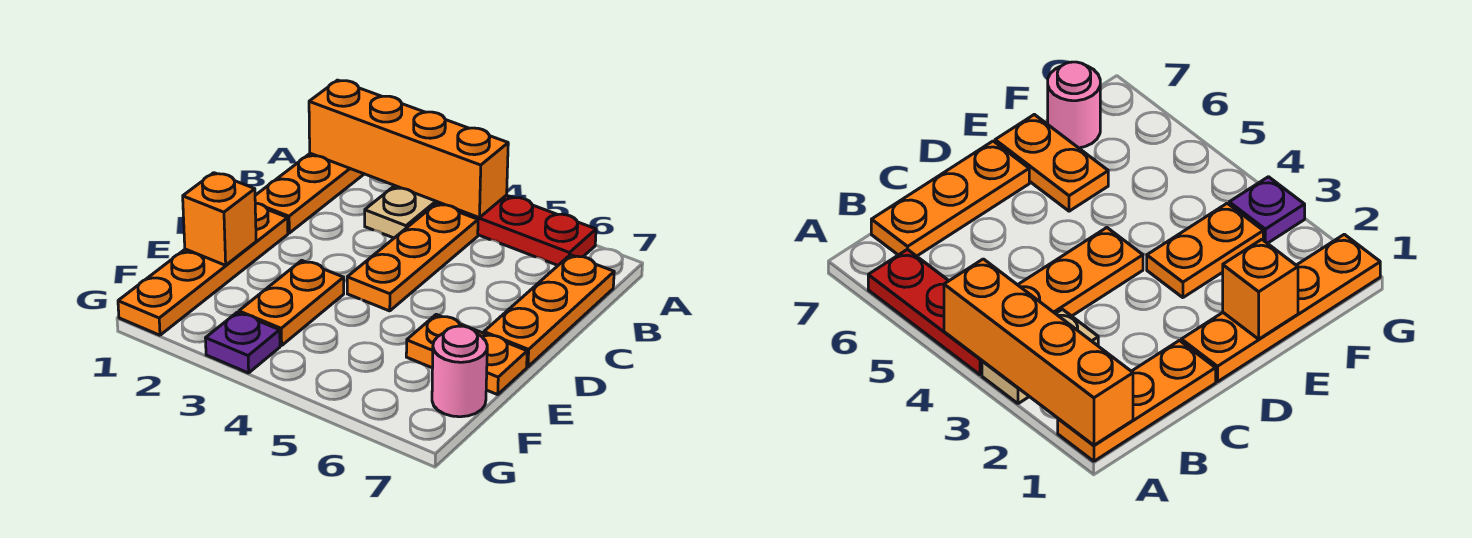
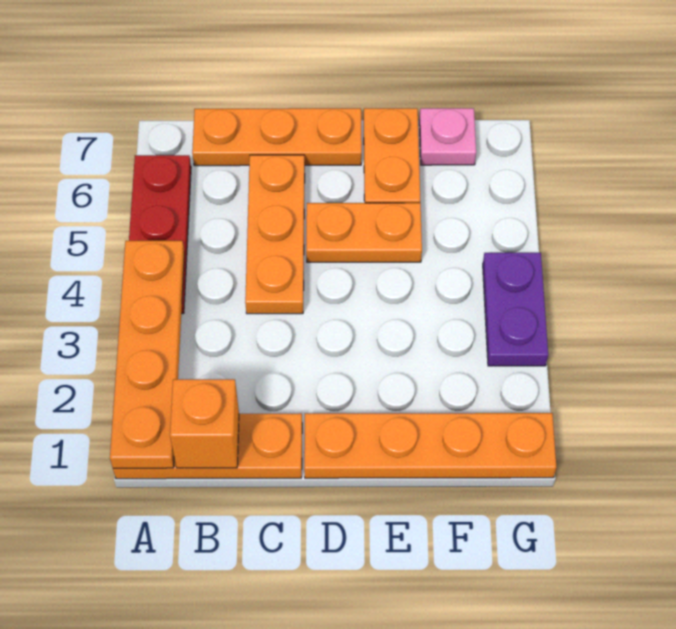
orange brick A1:A4 level 2 -> orange plate A1:A4 level 2
tan plate A3:B3 level 1 -> none
orange plate B4:D4 level 1 -> orange plate C4:C6 level 1
orange brick E1 level 2 -> orange brick B1 level 2
orange plate E3:F3 level 1 -> orange plate D5:E5 level 1
pink round brick F7 level 1 -> pink plate F7 level 1
purple plate G3 level 1 -> purple plate G3:G4 level 1

